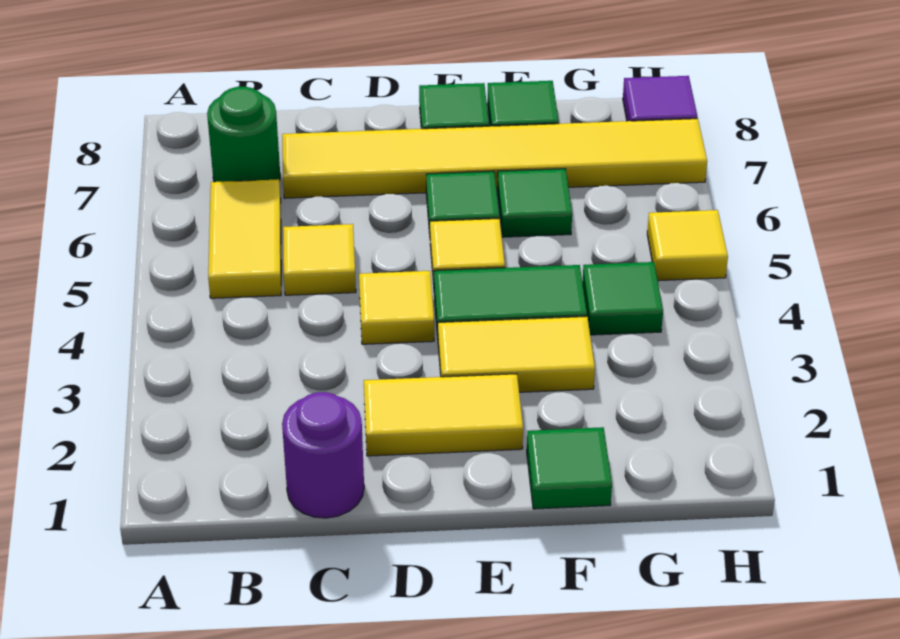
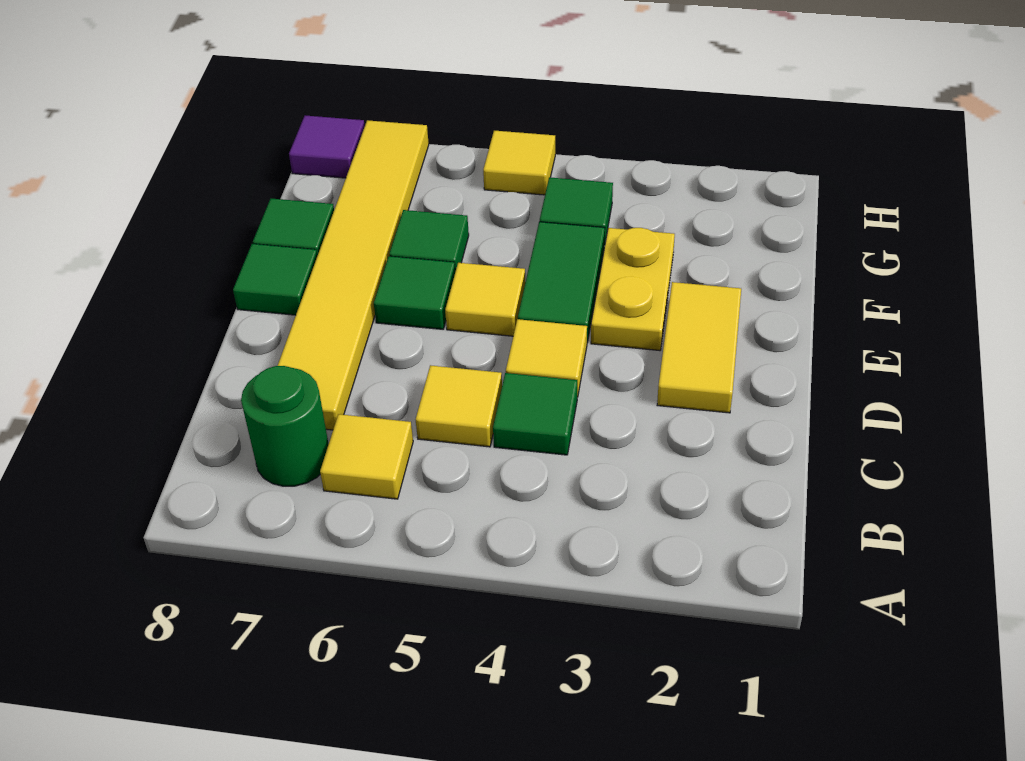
yellow tile B5:B6 level 1 -> yellow tile B6 level 1
purple round brick C1 level 1 -> none
yellow tile E3:F3 level 1 -> yellow plate E3:F3 level 1
green tile F1 level 1 -> green tile C4 level 1

